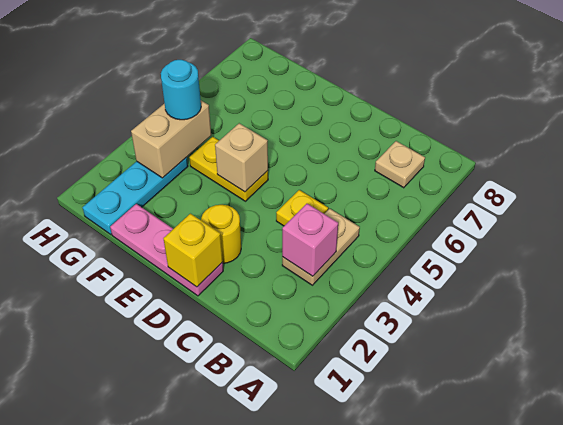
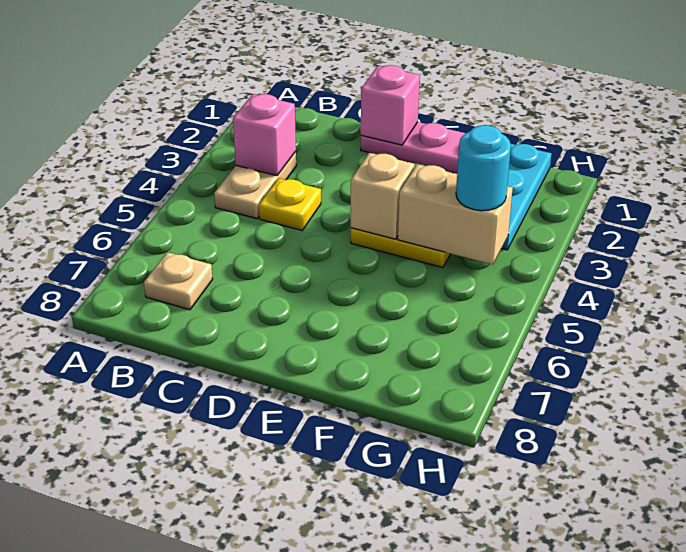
yellow brick D1 level 2 -> pink brick D1 level 2
yellow round brick D2 level 1 -> none
tan brick G3:G4 level 2 -> tan brick F4:G4 level 2

